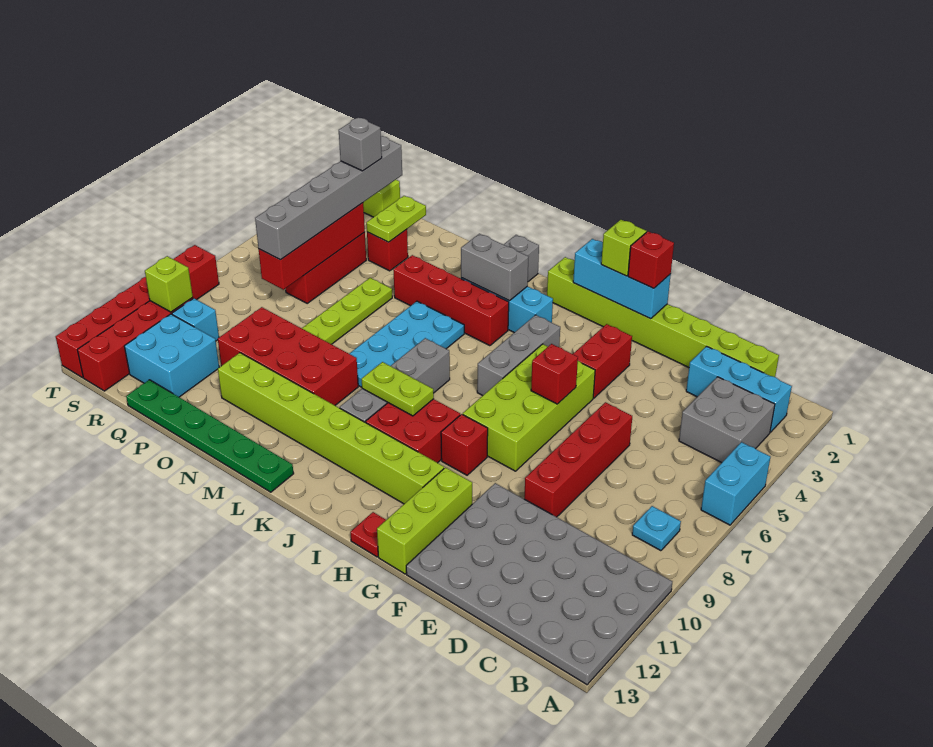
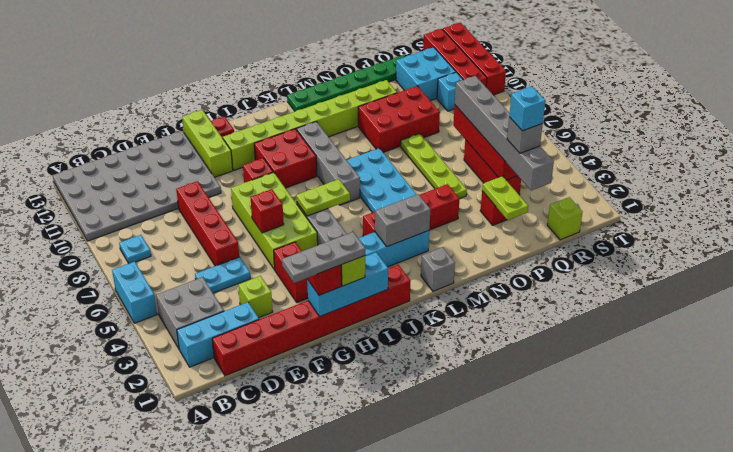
lime brick C1:J1 level 1 -> red brick C1:J1 level 1
none -> cyan plate D5:E5 level 1
none -> grey plate F1:H1 level 4
lime plate J9:K9 level 2 -> lime plate I6:J6 level 2
red brick M9:P10 level 1 -> red brick N9:P10 level 1
none -> cyan brick Q3 level 5
lime brick S10 level 2 -> lime brick E3 level 1
red brick T8:T13 level 1 -> red brick T10:T13 level 1

